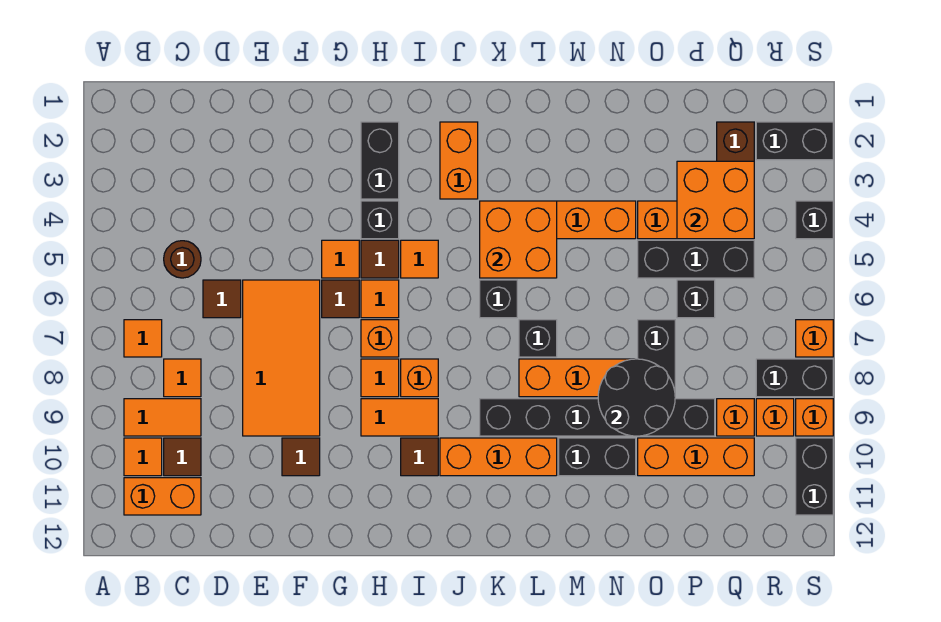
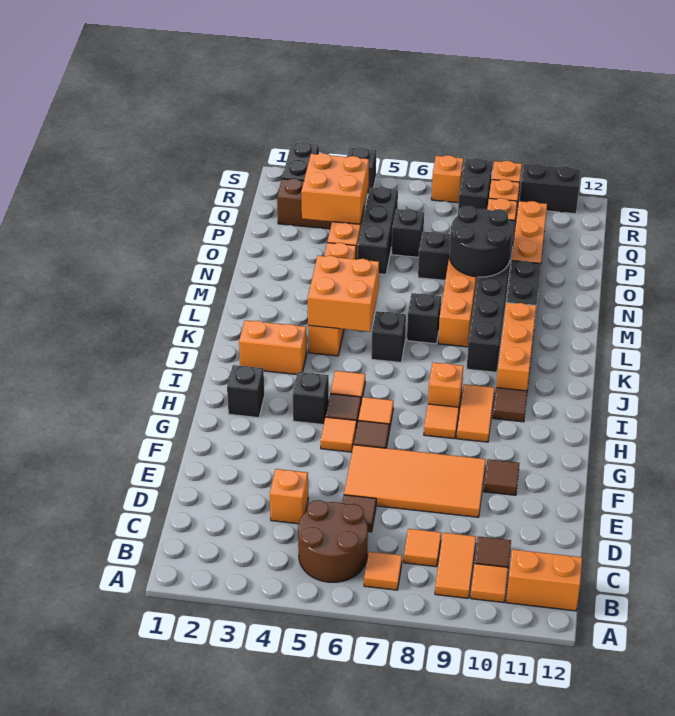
orange brick B11:C11 level 1 -> orange brick B11:B12 level 1
brown round brick C5 level 1 -> brown round brick B5:C6 level 1
black brick H2:H3 level 1 -> black brick H2 level 1
orange brick H7 level 1 -> orange brick D4 level 1

